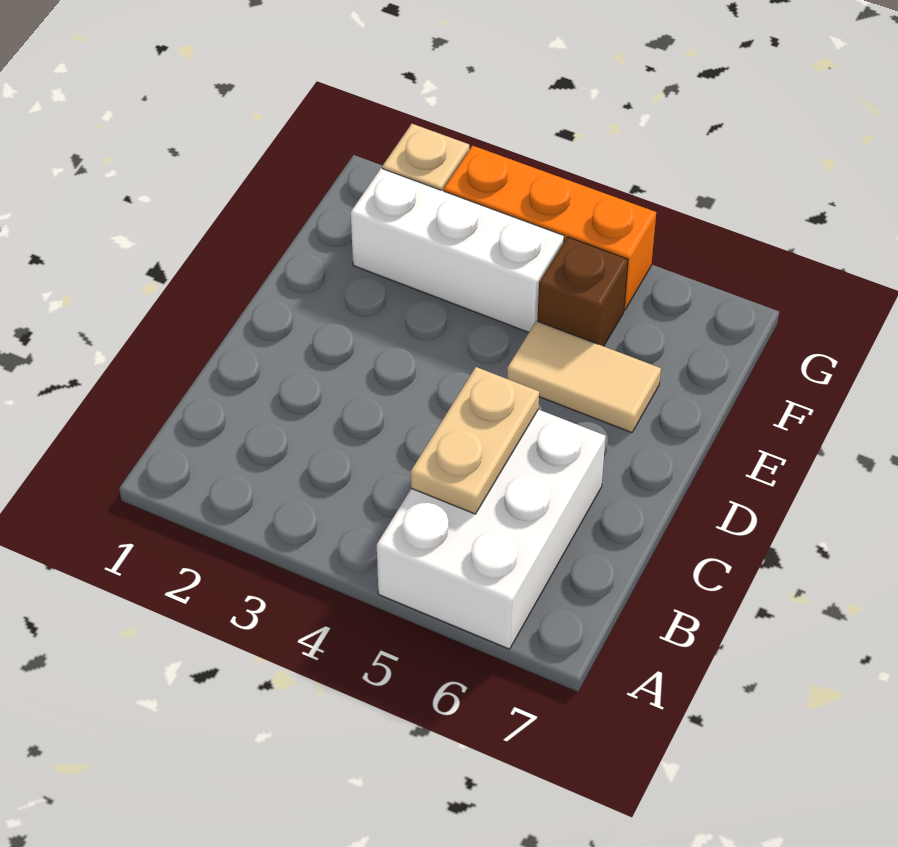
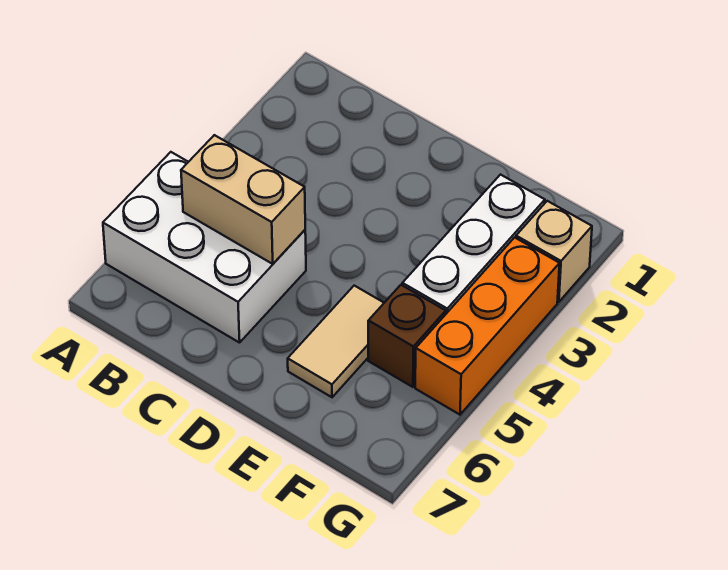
tan plate B5:C5 level 2 -> tan brick B5:C5 level 2

